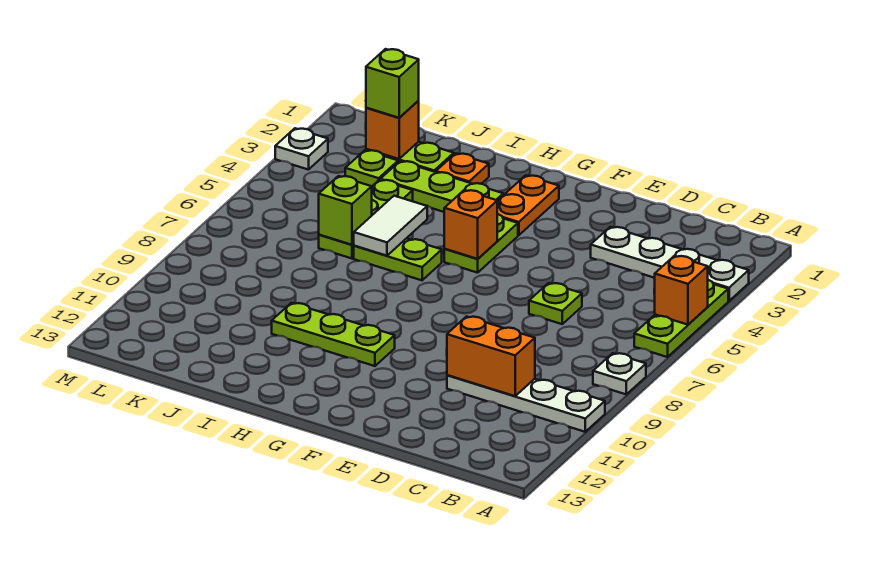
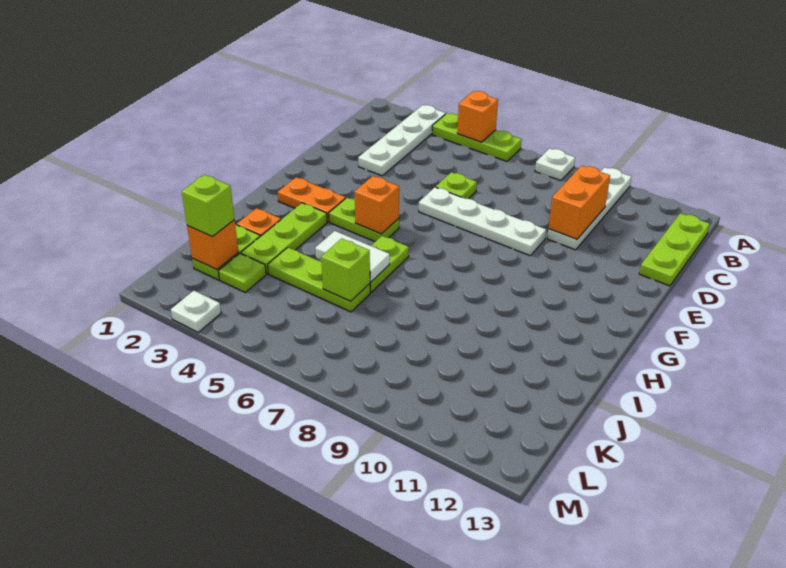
none -> white plate E6:E9 level 1
lime plate G10:I10 level 1 -> lime plate B13:D13 level 1

